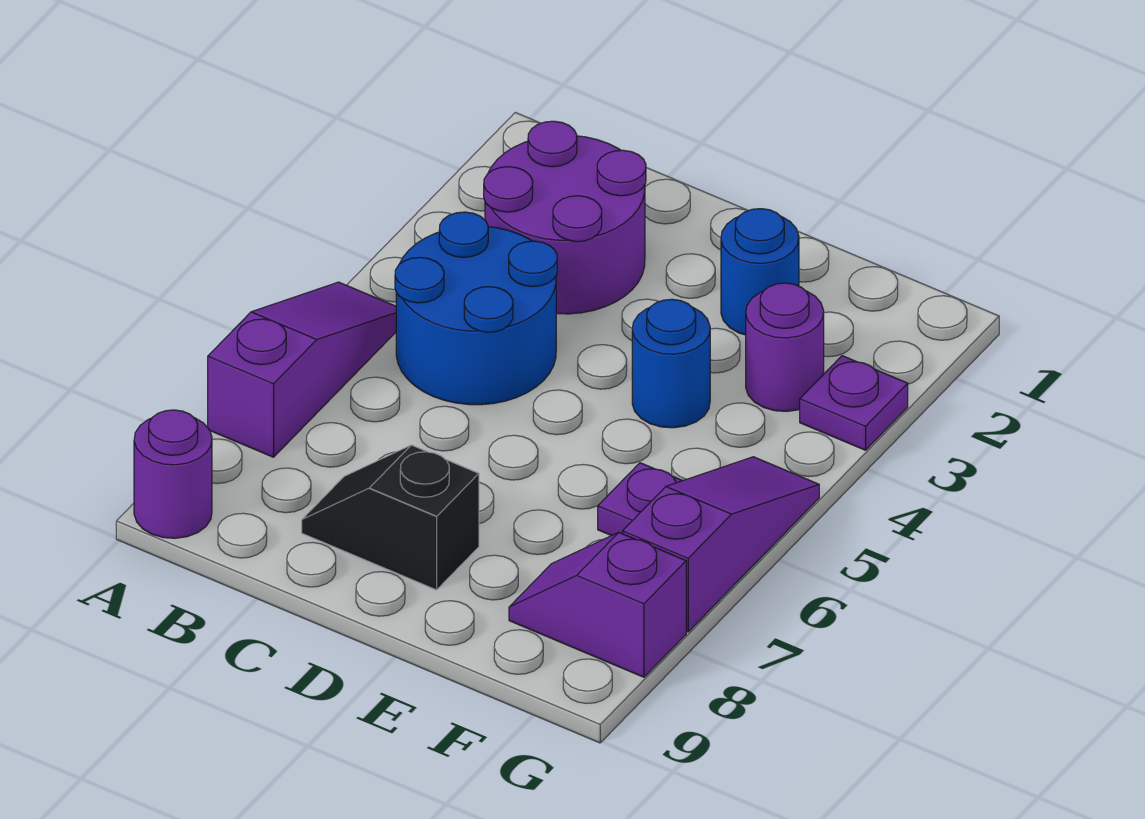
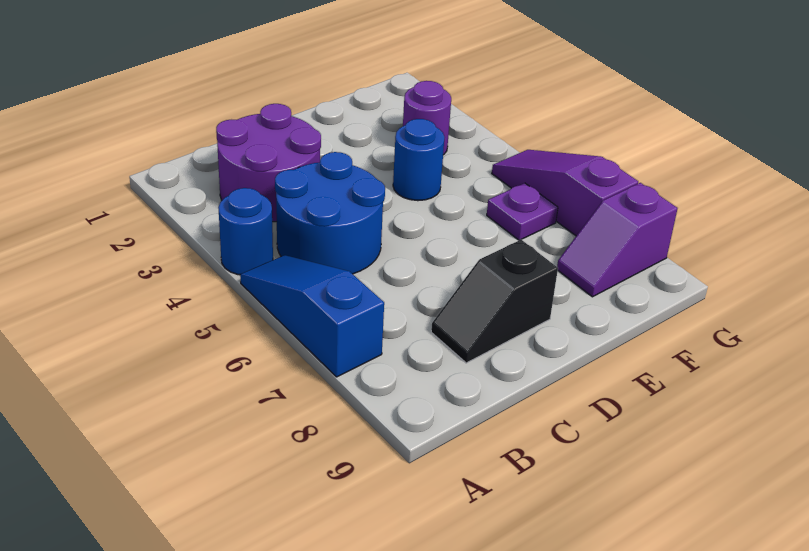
purple slope A5:A7 level 1 top 7 -> blue slope A5:A7 level 1 top 7
purple round brick A9 level 1 -> none
blue round brick E2 level 1 -> blue round brick A4 level 1
purple plate G3 level 1 -> none

